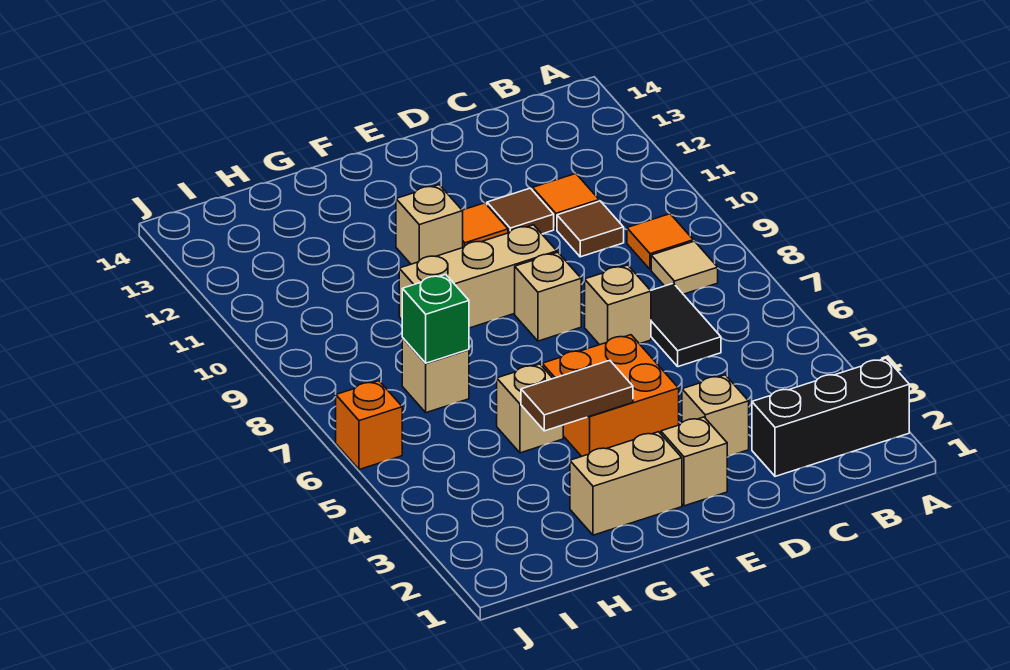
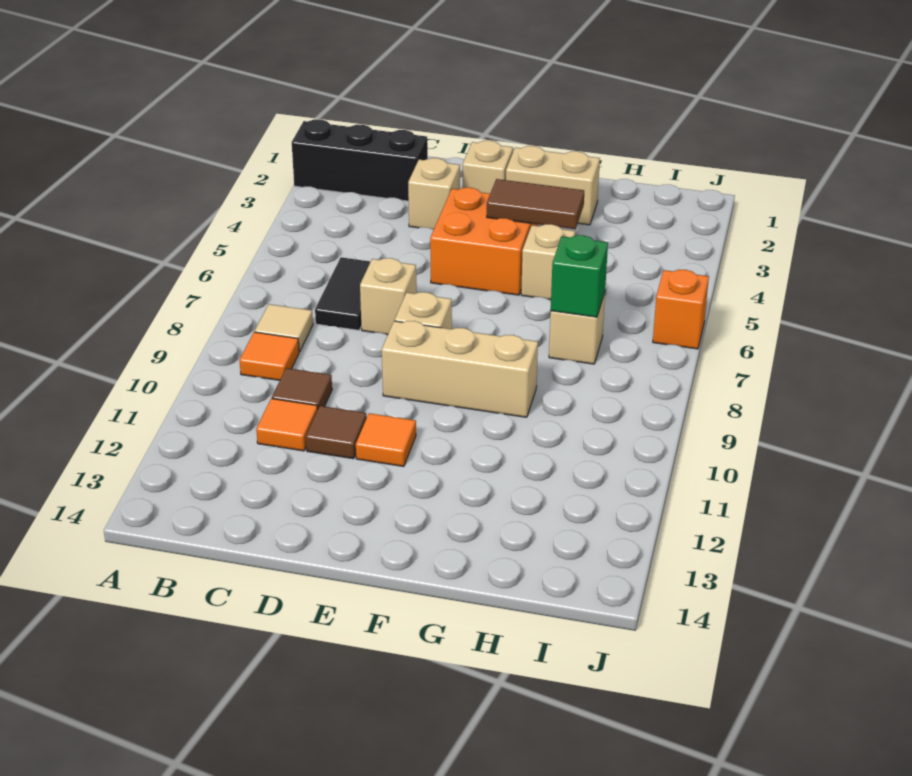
tan brick F11 level 1 -> none

